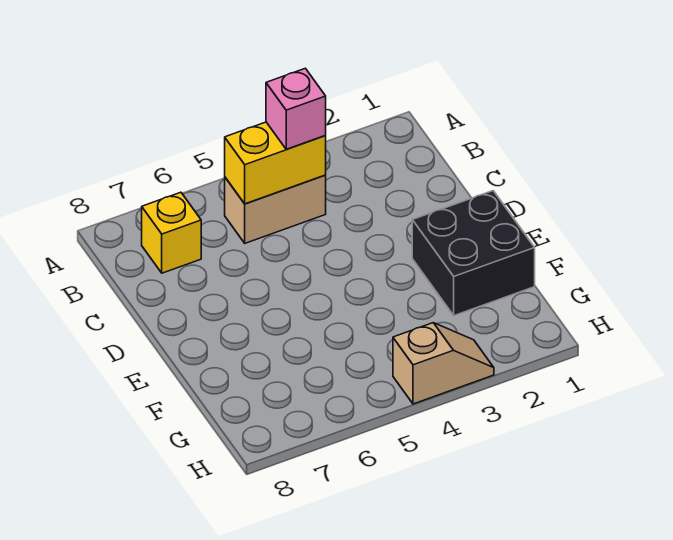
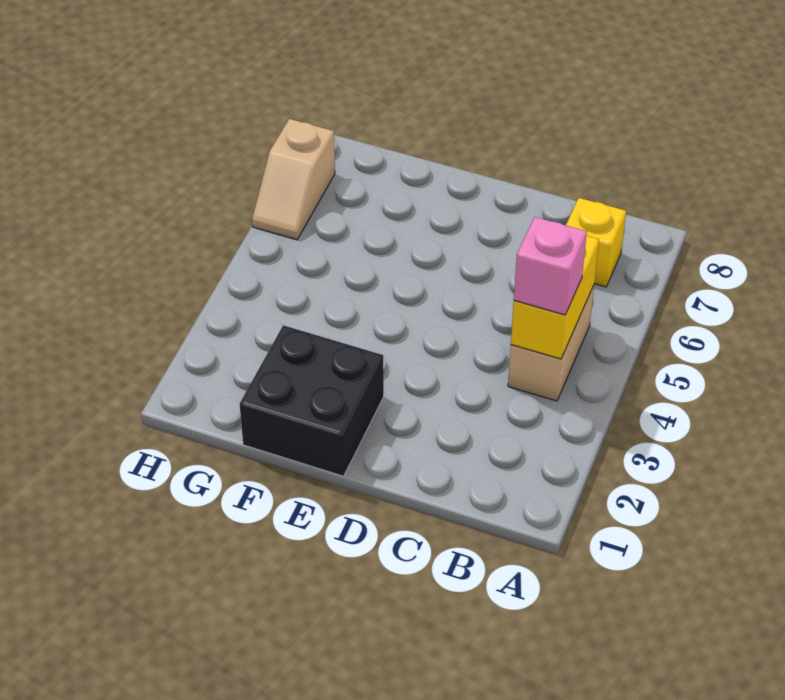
tan slope H3:H4 level 1 top 4 -> tan slope H6:H7 level 1 top 7

